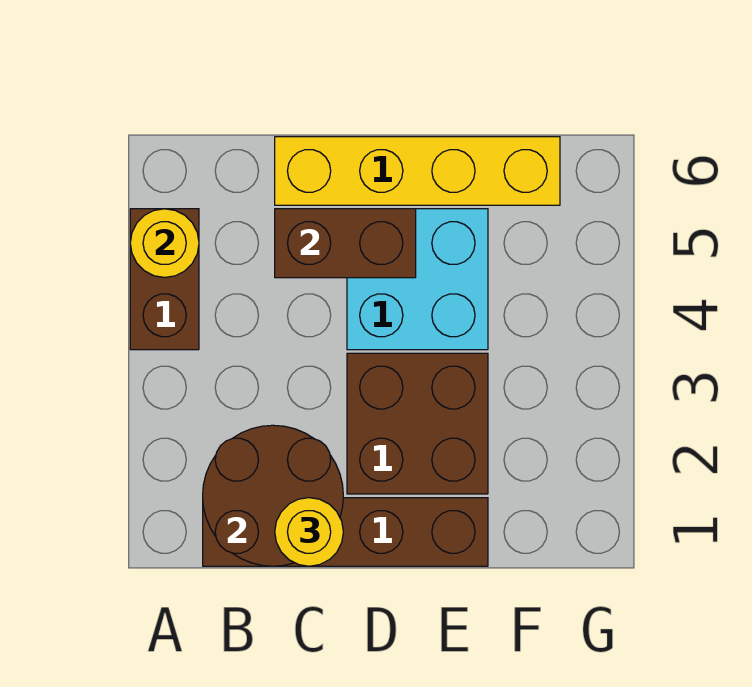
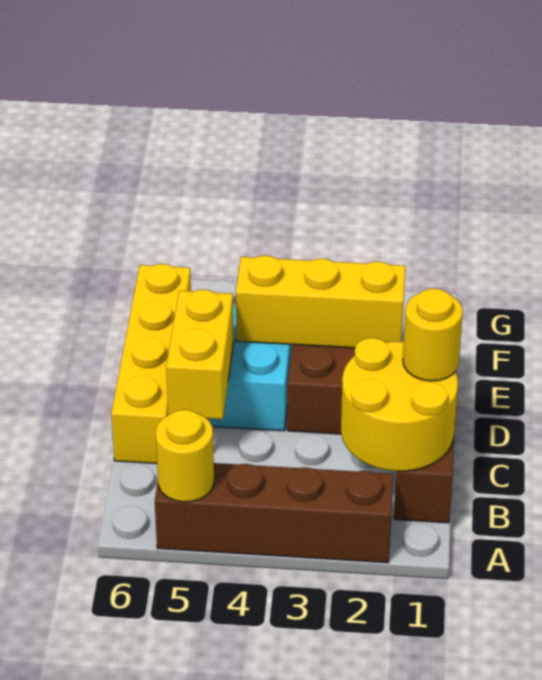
brown brick A4:A5 level 1 -> brown brick A2:A5 level 1
brown round brick B1:C2 level 2 -> yellow round brick B1:C2 level 2
brown brick C5:D5 level 2 -> yellow brick C5:D5 level 2
none -> yellow brick E2:E4 level 2

